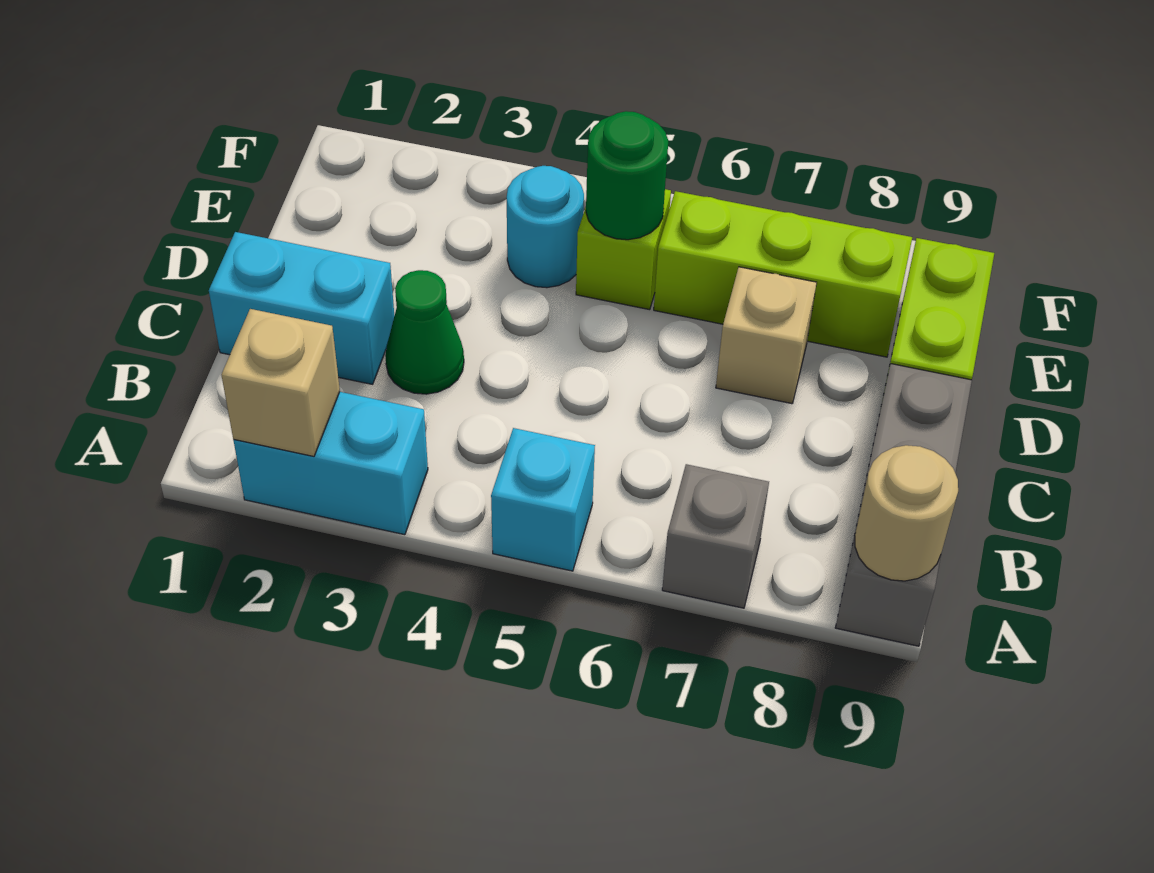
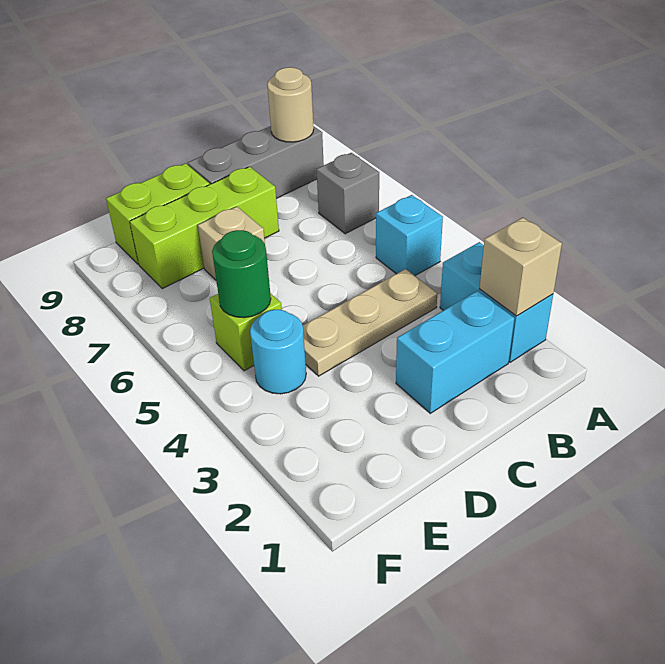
none -> tan plate B4:D4 level 1
cyan brick C1:C2 level 1 -> cyan brick B2:C2 level 1
green cone C3 level 1 -> none
lime brick E6:E8 level 1 -> lime brick C8:E8 level 1

